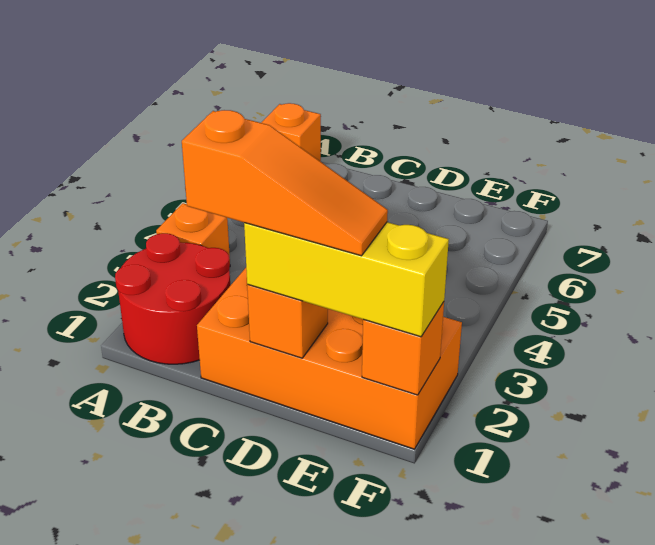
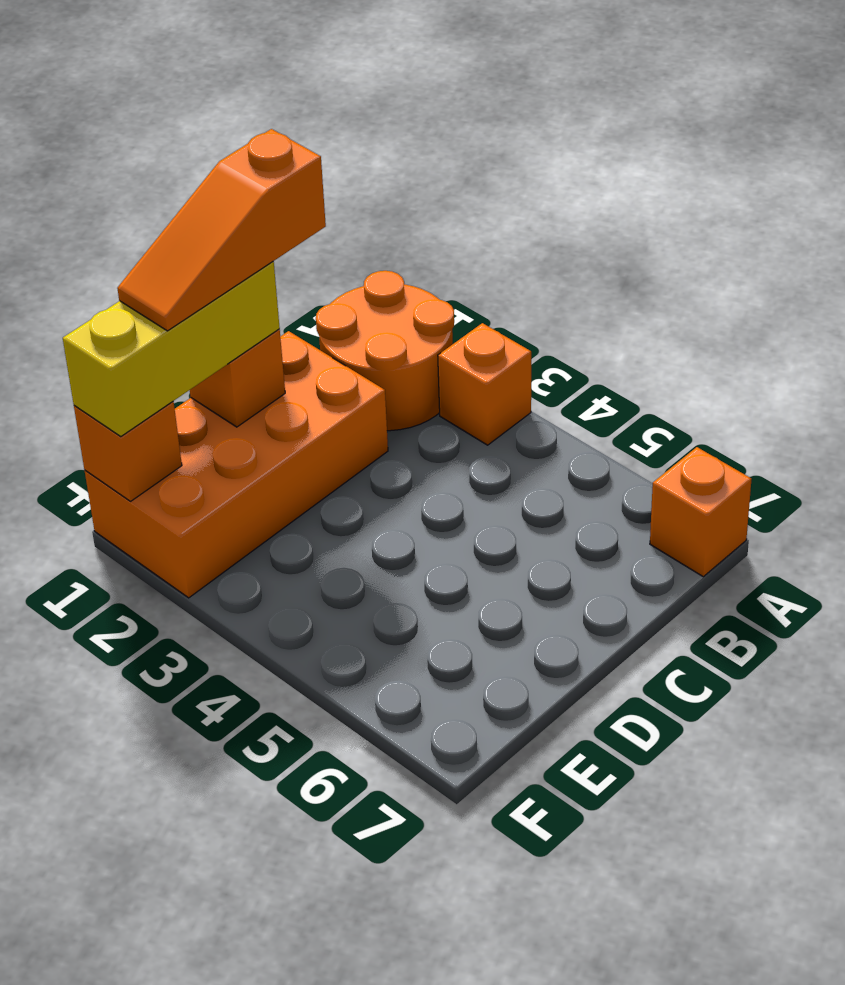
red round brick A1:B2 level 1 -> orange round brick A1:B2 level 1

